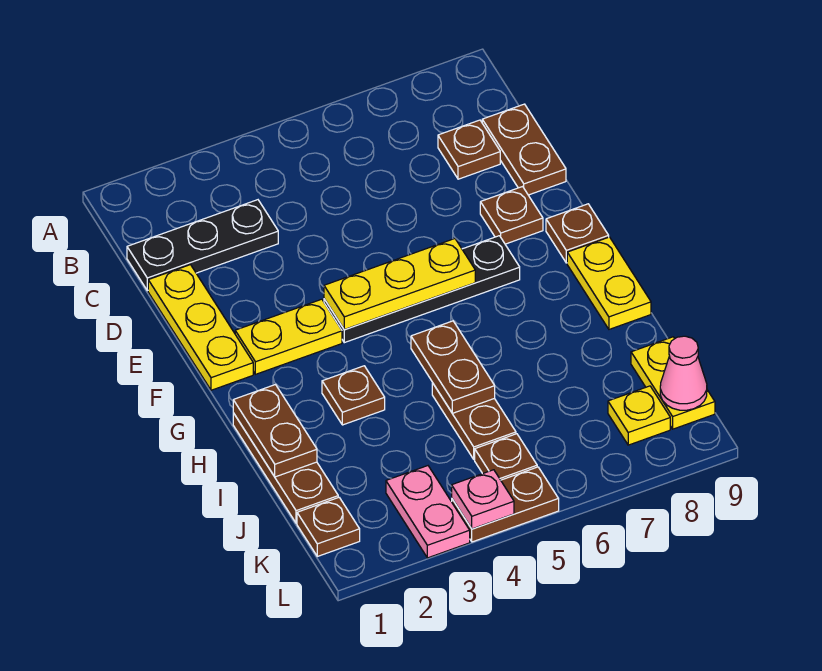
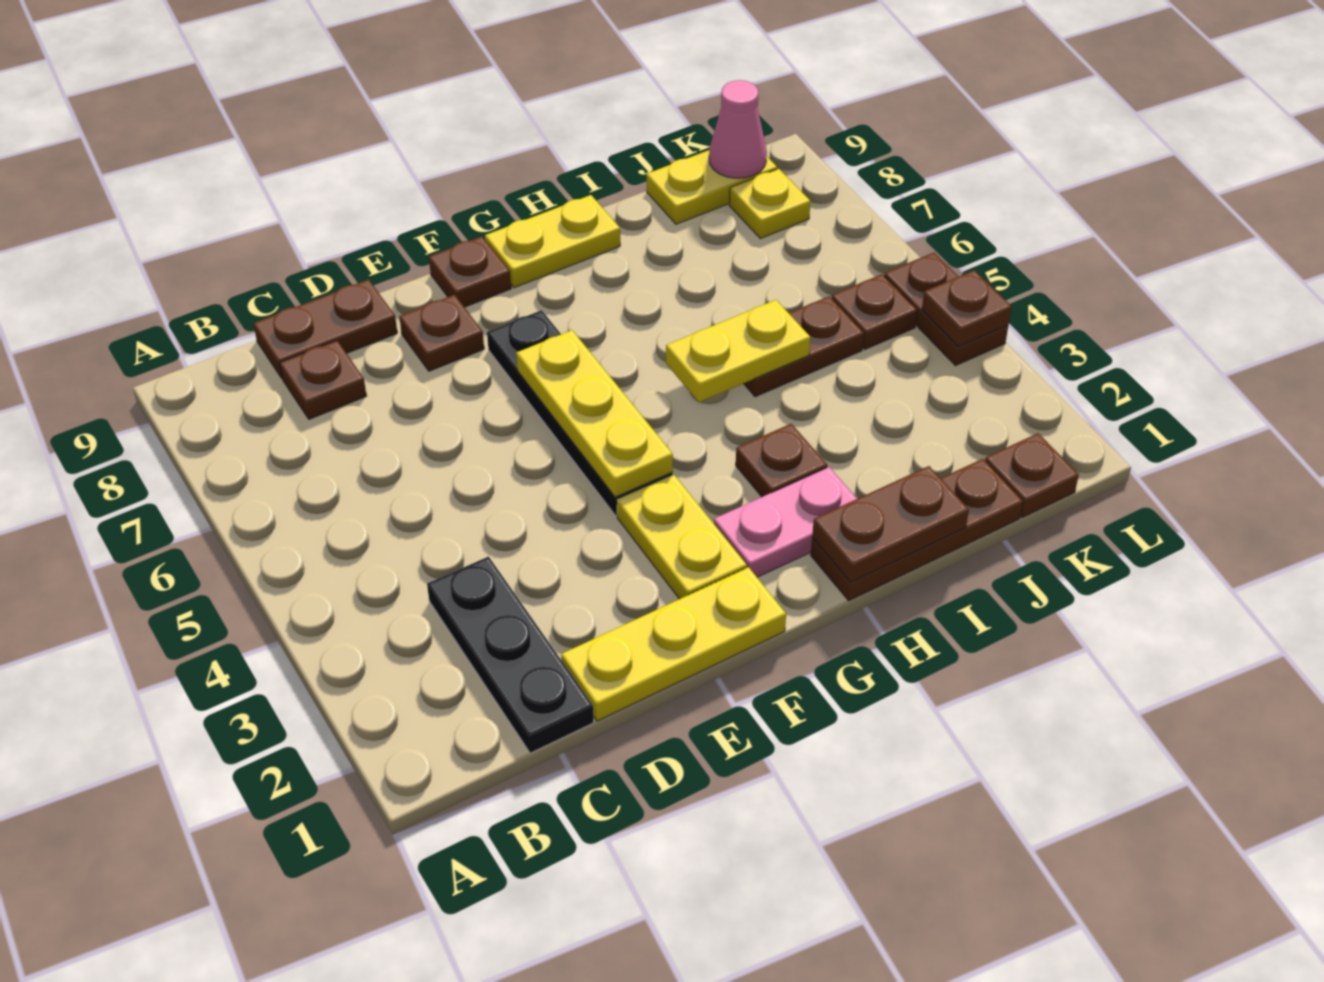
brown plate H5:I5 level 2 -> yellow plate H5:I5 level 2
pink plate K3:L3 level 1 -> pink plate G2:H2 level 1
pink plate L4 level 2 -> brown plate L4 level 2

